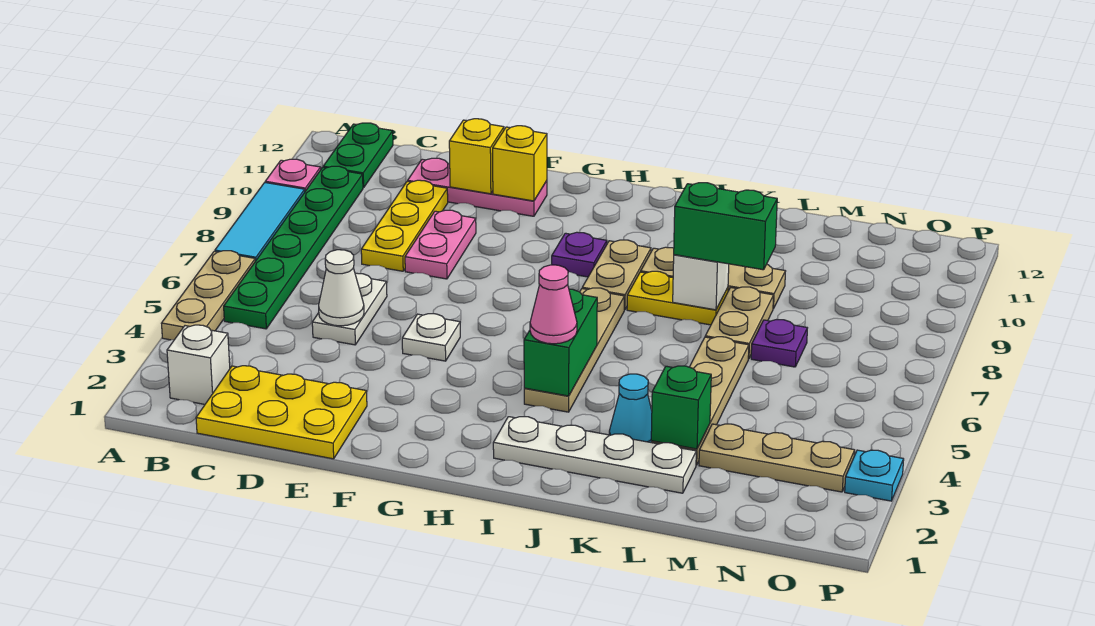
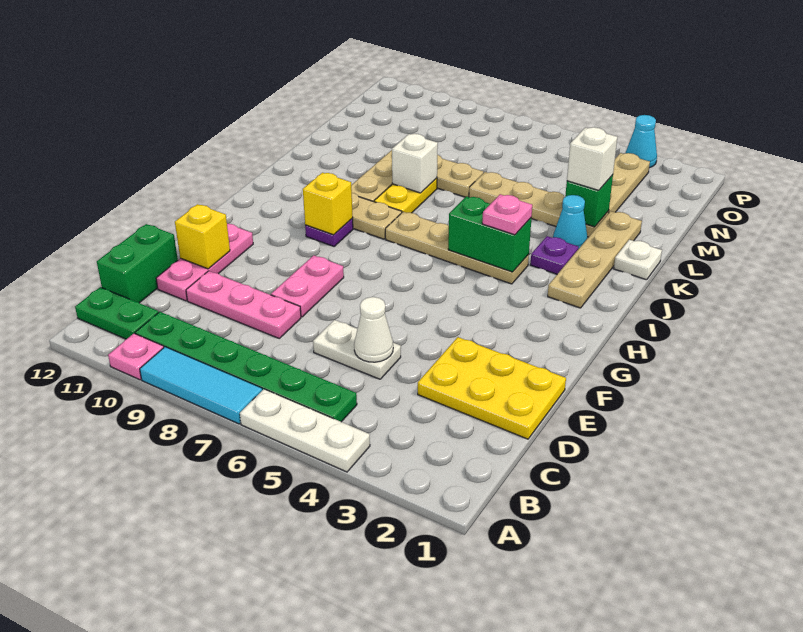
tan plate A4:A6 level 1 -> white plate A4:A6 level 1
white brick B2 level 1 -> white brick L3 level 3
yellow plate C1:E2 level 1 -> yellow plate D1:E3 level 1
yellow plate D8:D10 level 1 -> pink plate D8:D10 level 1
pink plate E8:E9 level 1 -> pink plate E8:F8 level 1
white plate F5 level 1 -> white plate K1 level 1
yellow brick F11 level 2 -> yellow brick H9 level 2
white plate I2:L2 level 1 -> tan plate I2:L2 level 1
pink cone I4 level 3 -> pink plate I4 level 3
green brick K8:L8 level 3 -> green brick C12:D12 level 1
purple plate M7 level 1 -> purple plate J3 level 1
cyan plate P3 level 1 -> cyan cone P3 level 1

